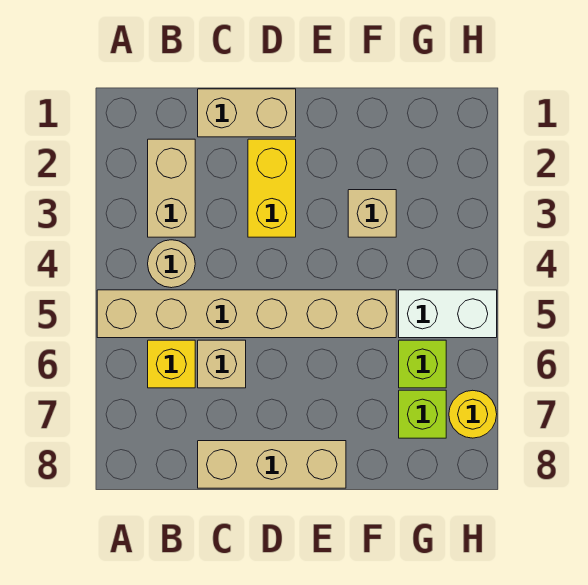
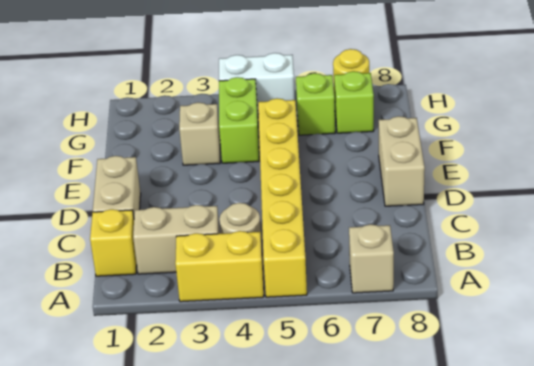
tan brick A5:F5 level 1 -> yellow brick A5:F5 level 1
yellow brick B6 level 1 -> yellow brick B1 level 1
tan brick C6 level 1 -> tan brick A7 level 1
tan brick C8:E8 level 1 -> tan brick D8:E8 level 1
yellow brick D2:D3 level 1 -> yellow brick A3:A4 level 1
none -> lime brick F4:G4 level 1
white brick G5:H5 level 1 -> white brick H4:H5 level 1

